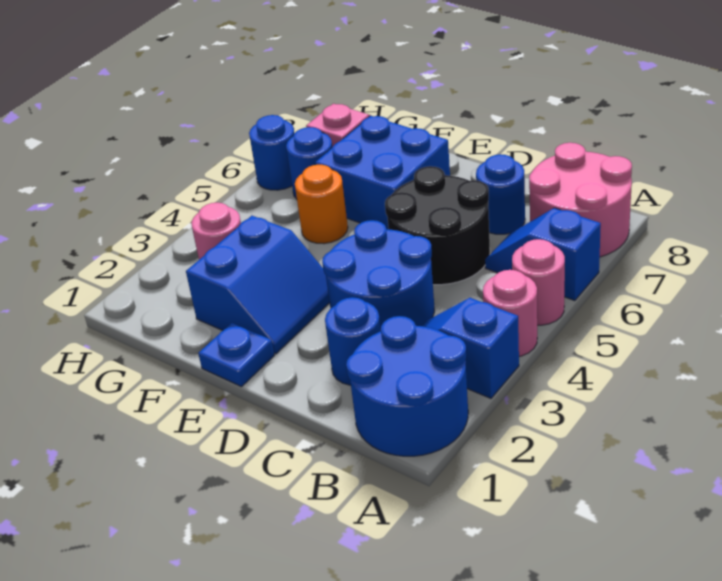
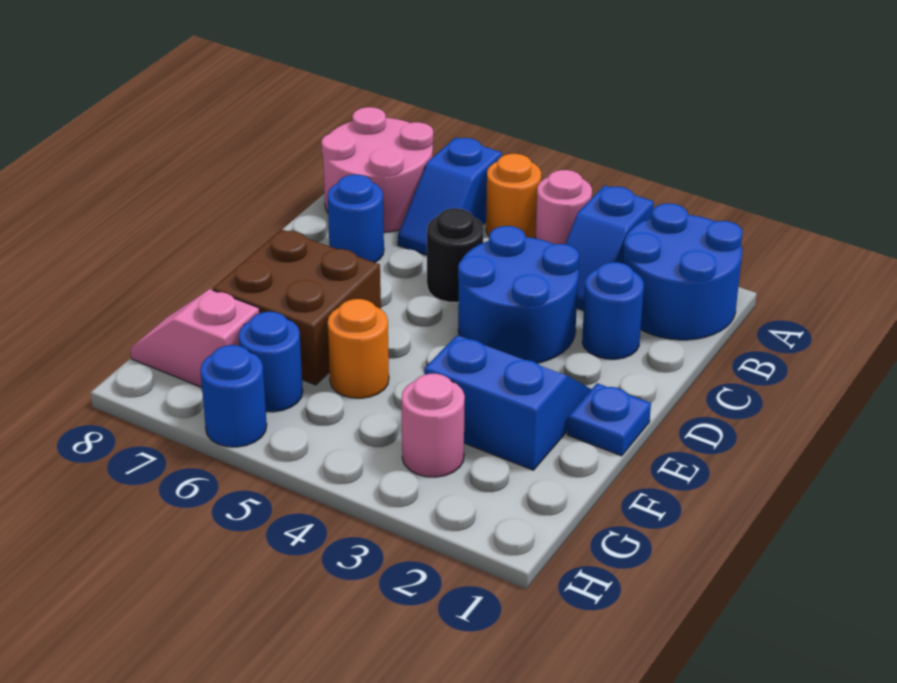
pink round brick A5 level 1 -> orange round brick A5 level 1
black round brick C5:D6 level 1 -> black round brick C5 level 1
blue brick E6:F7 level 1 -> brown brick E6:F7 level 1

